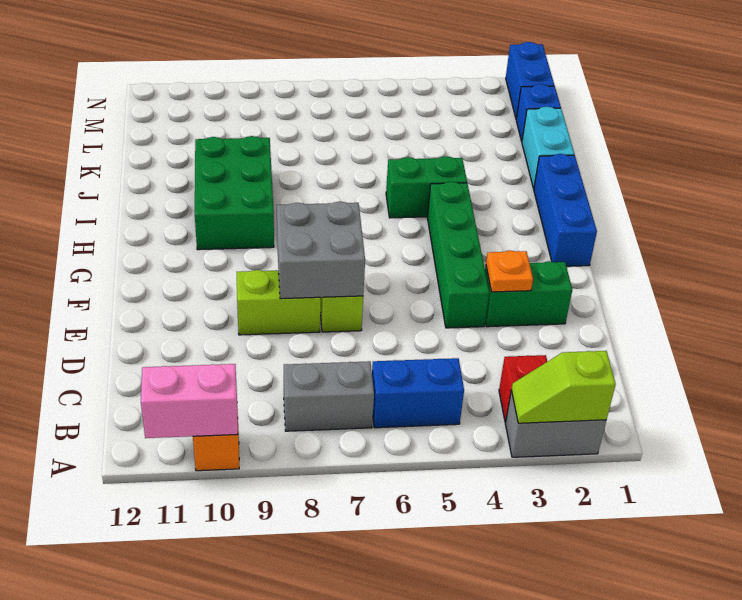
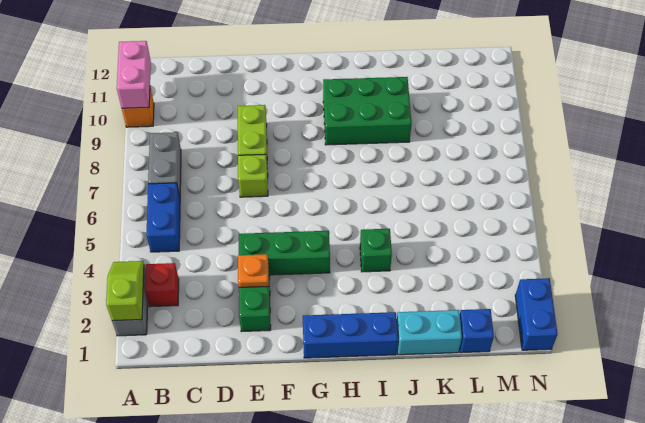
green brick E4:H4 level 1 -> green brick E4:G4 level 1
grey brick E7:F8 level 2 -> none
green brick I4:I5 level 1 -> green brick I4 level 1
blue brick M1:N1 level 1 -> blue brick N1:N2 level 1

